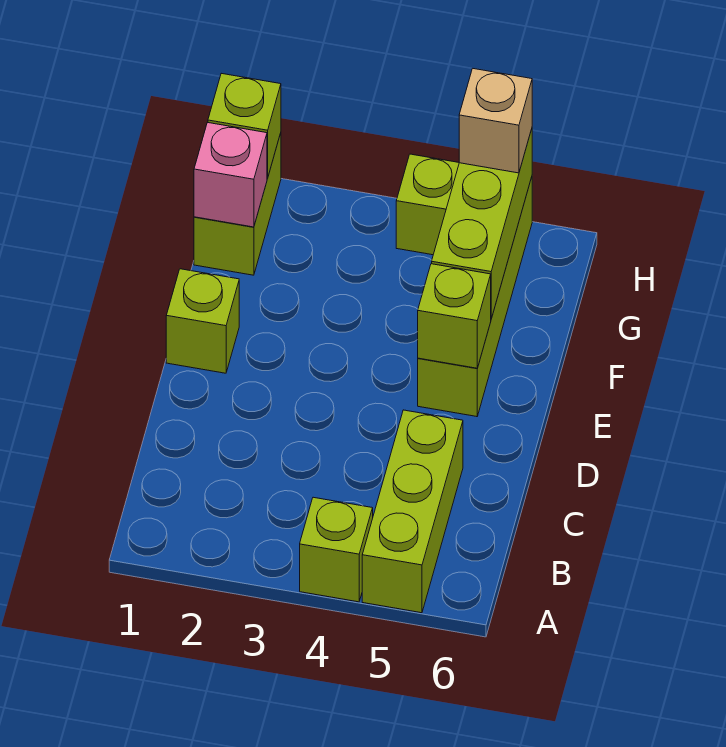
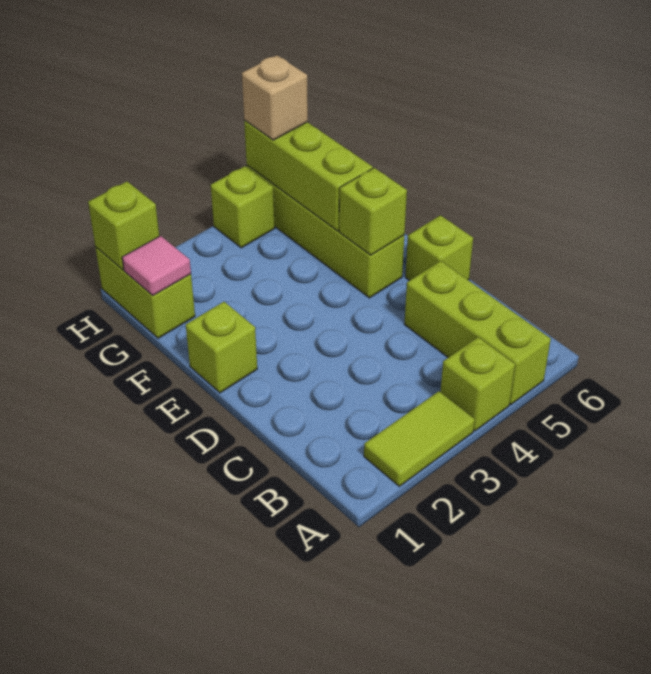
none -> lime tile A2:A3 level 1
none -> lime brick D6 level 1
pink brick G1 level 2 -> pink tile G1 level 2

